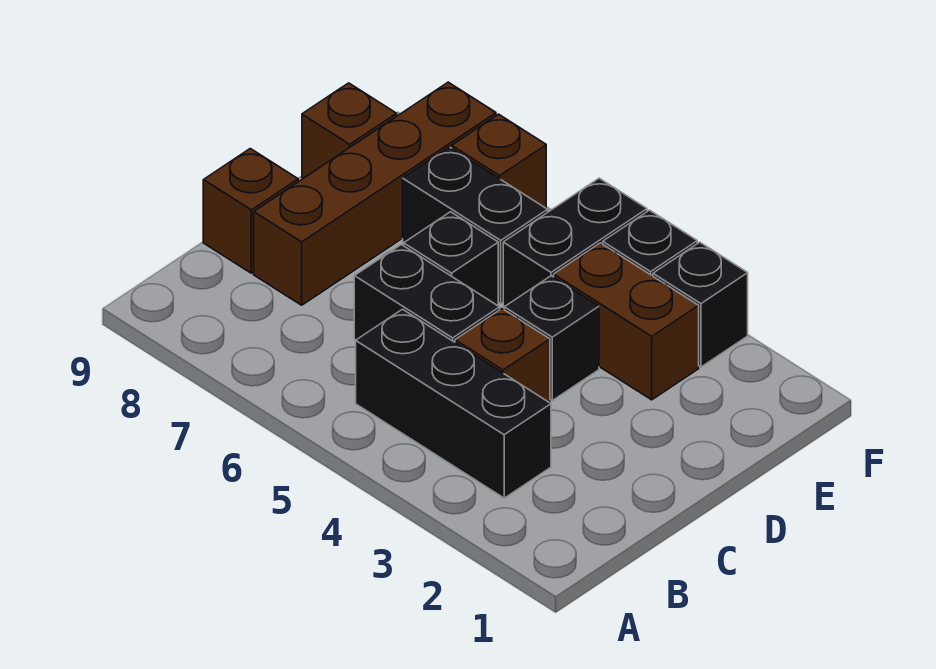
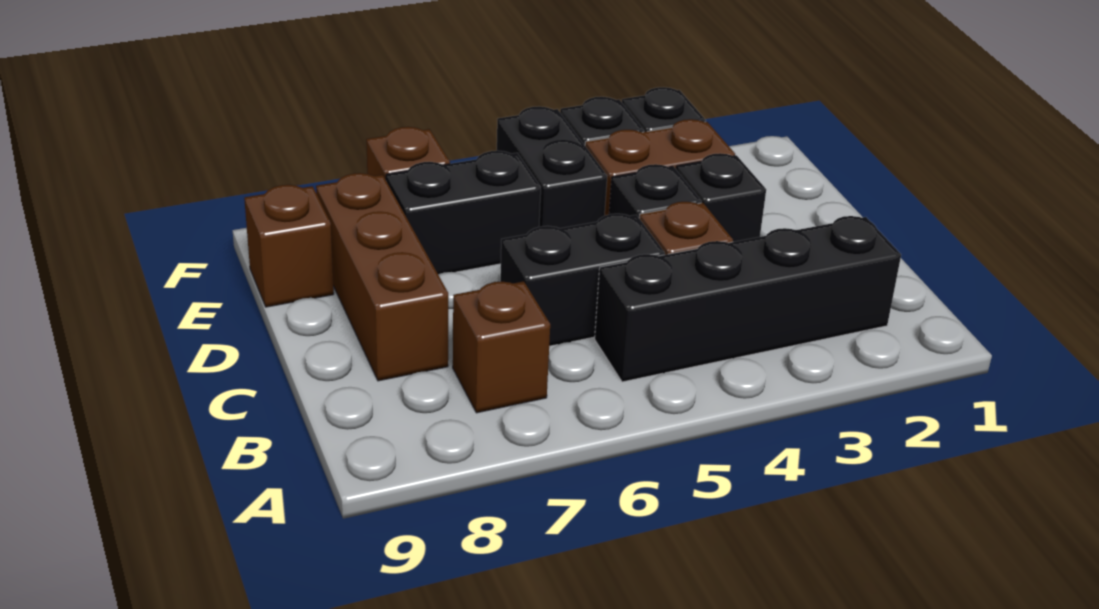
black brick B3:B5 level 1 -> black brick B2:B5 level 1
brown brick C8:F8 level 1 -> brown brick C8:E8 level 1
brown brick C9 level 1 -> brown brick B7 level 1
black brick D6 level 1 -> black brick D3 level 1

